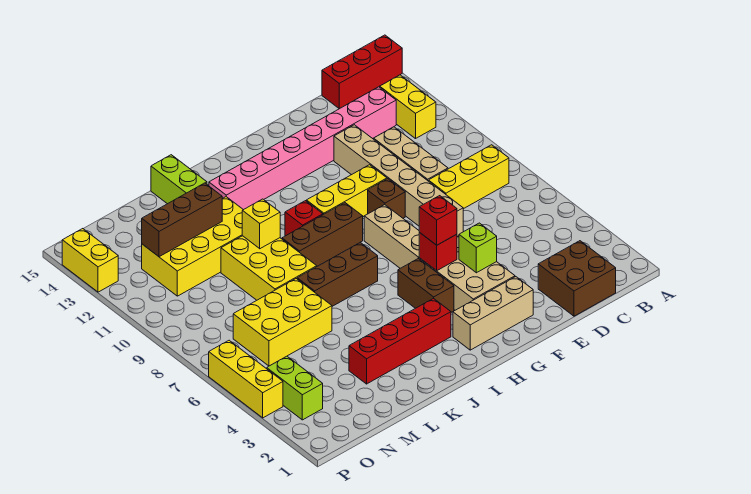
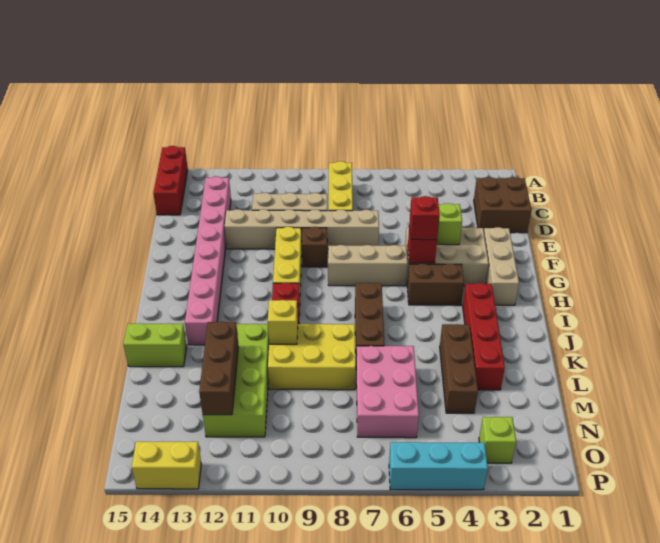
yellow brick B12:B13 level 1 -> none
brown brick H9:J9 level 1 -> brown brick K4:M4 level 1
yellow brick K11:N12 level 1 -> lime brick K11:N12 level 1
yellow brick L6:N7 level 1 -> pink brick L6:N7 level 1
lime brick O3:O4 level 1 -> lime brick O3 level 1
yellow brick P4:P6 level 1 -> cyan brick P4:P6 level 1

